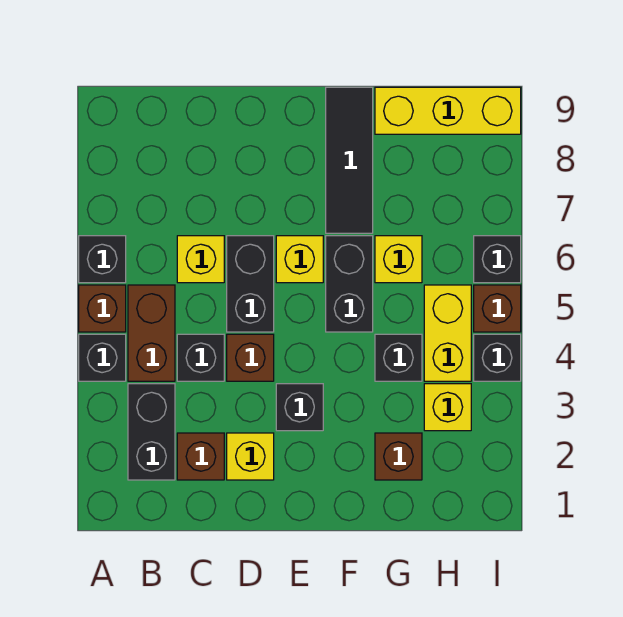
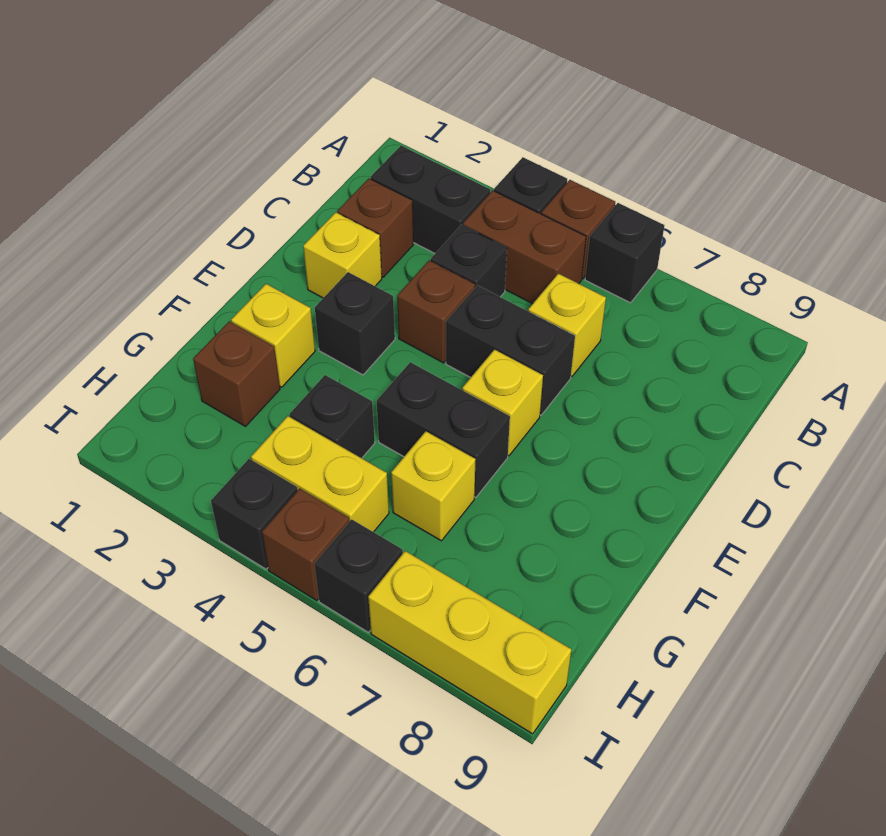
black tile F7:F9 level 1 -> none
yellow brick G9:I9 level 1 -> yellow brick I7:I9 level 1
yellow brick H3 level 1 -> yellow brick F2 level 1

